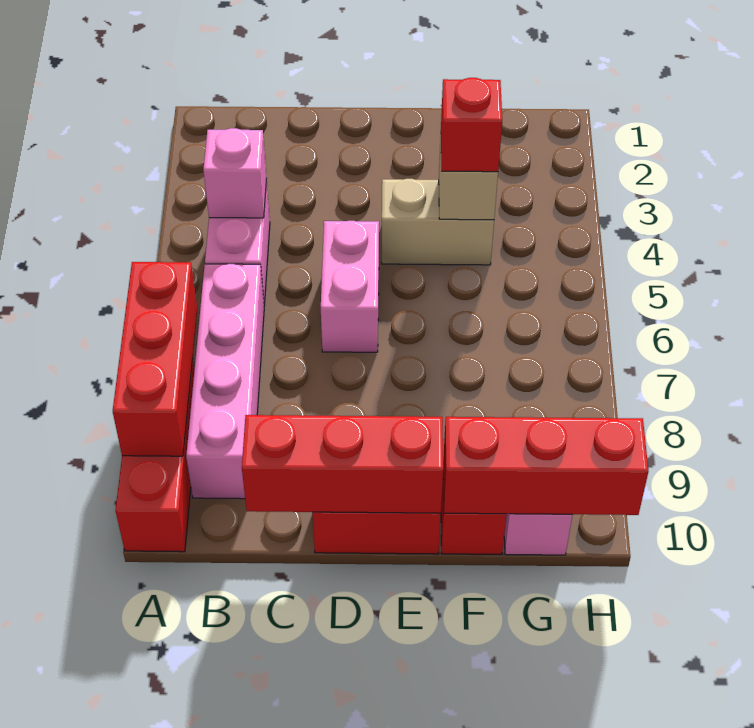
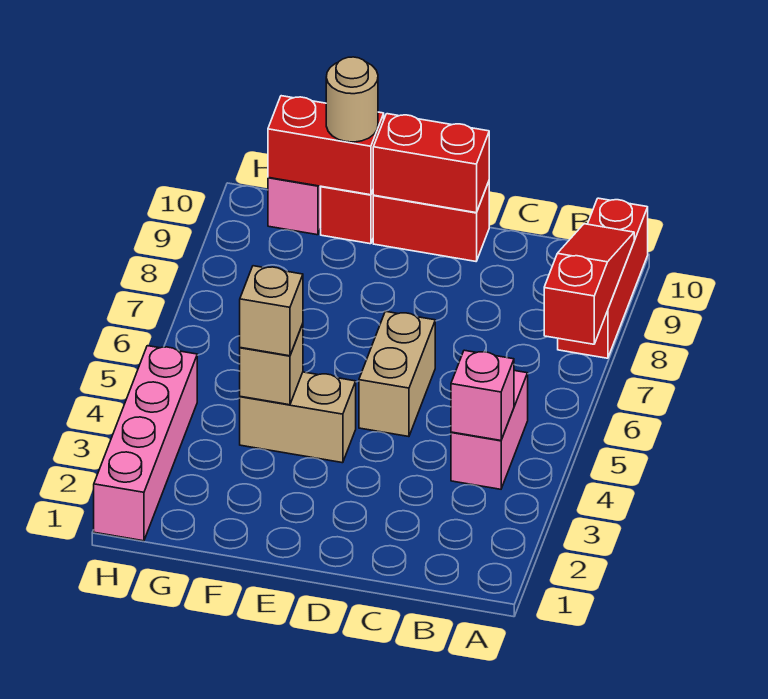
red brick A7:A9 level 2 -> red slope A7:A9 level 2 top 7
pink brick B6:B9 level 1 -> pink brick H1:H4 level 1
red brick C10:E10 level 2 -> red brick D10:E10 level 2
pink brick D5:D6 level 1 -> tan brick D5:D6 level 1
red brick F4 level 3 -> tan brick F4 level 3
red brick F10:H10 level 2 -> red brick F10:G10 level 2
none -> tan round brick F10 level 3

